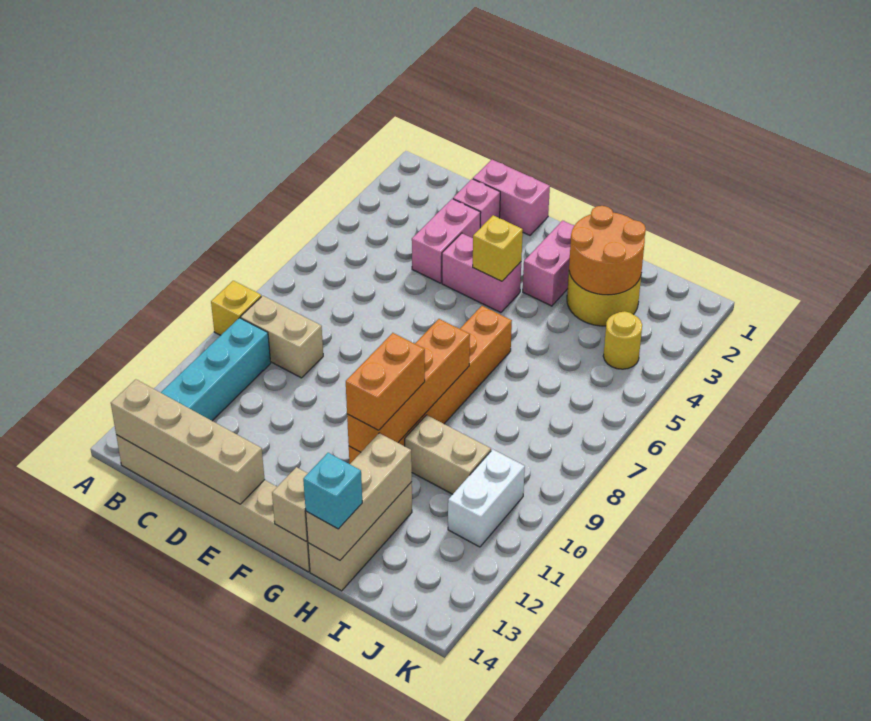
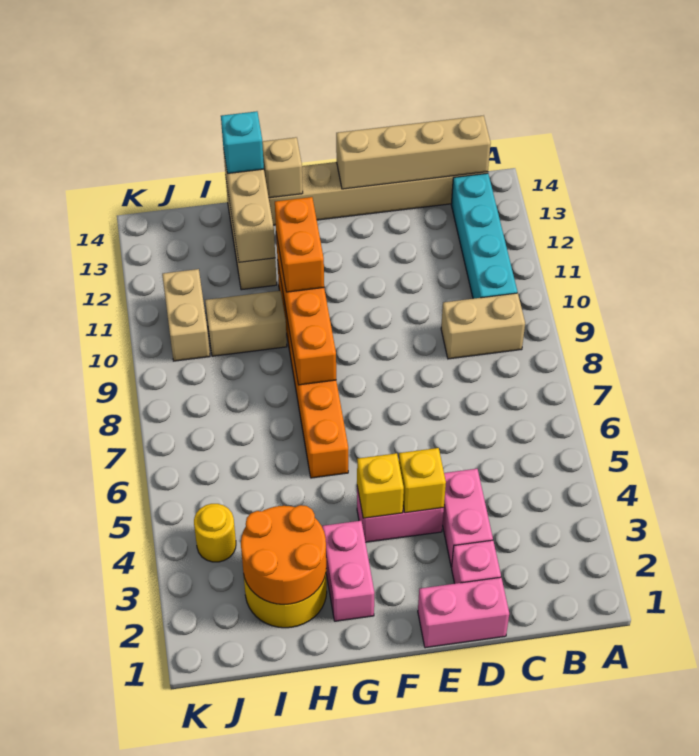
yellow brick A9 level 1 -> yellow brick E4 level 2
white brick J10:J11 level 1 -> tan brick J10:J11 level 1

